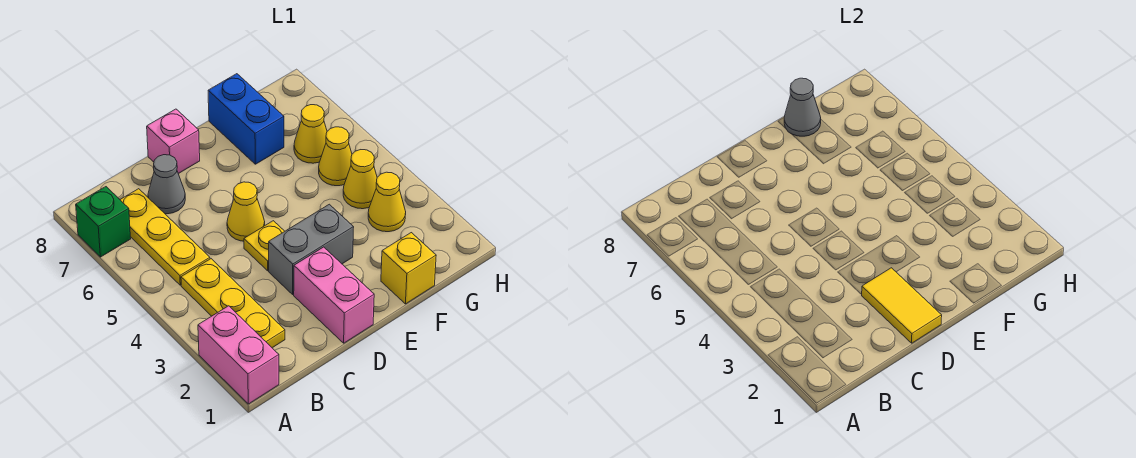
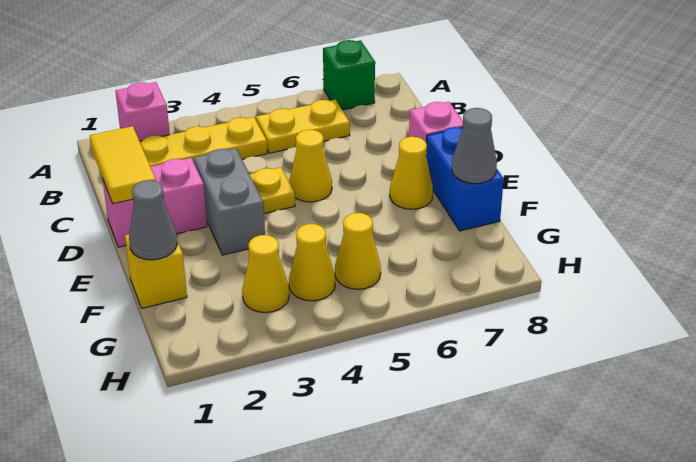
pink brick A1:A2 level 1 -> pink brick A2 level 1
yellow plate B5:B7 level 1 -> yellow plate B5:B6 level 1
grey cone C7 level 1 -> grey cone F1 level 2
yellow tile D1:D2 level 2 -> yellow tile C1:D1 level 2
blue brick F7:F8 level 1 -> blue brick E8:F8 level 1
yellow cone G6 level 1 -> yellow cone E7 level 1

